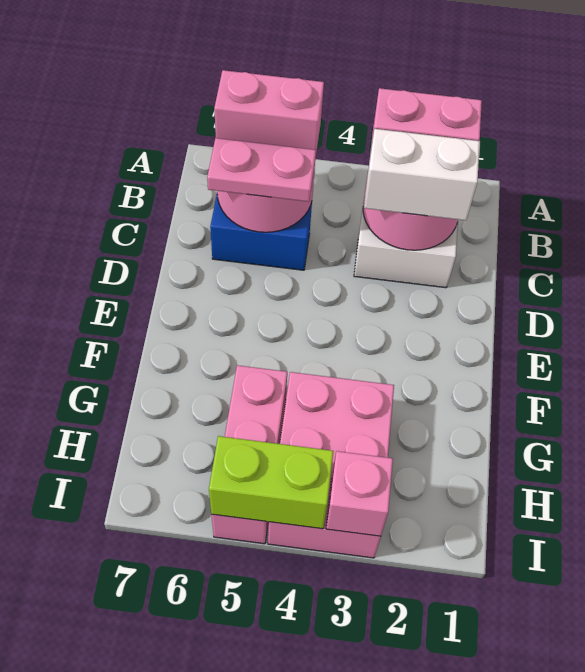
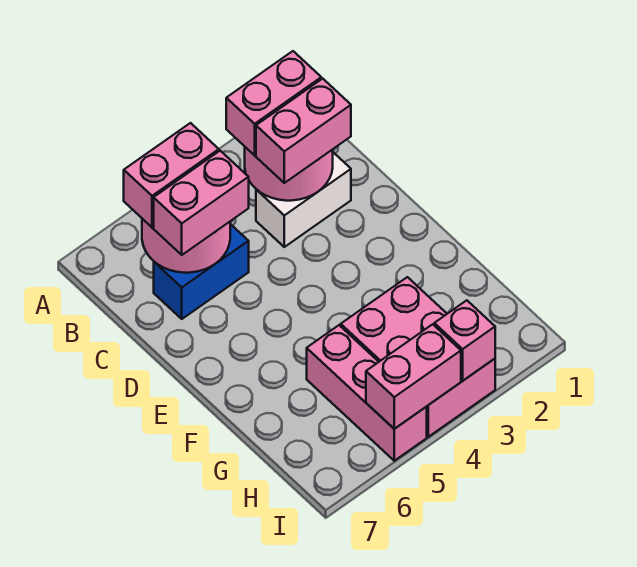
white brick C2:C3 level 3 -> pink brick C2:C3 level 3
pink plate C5:C6 level 3 -> pink brick C5:C6 level 3
lime brick I4:I5 level 2 -> pink brick I4:I5 level 2

